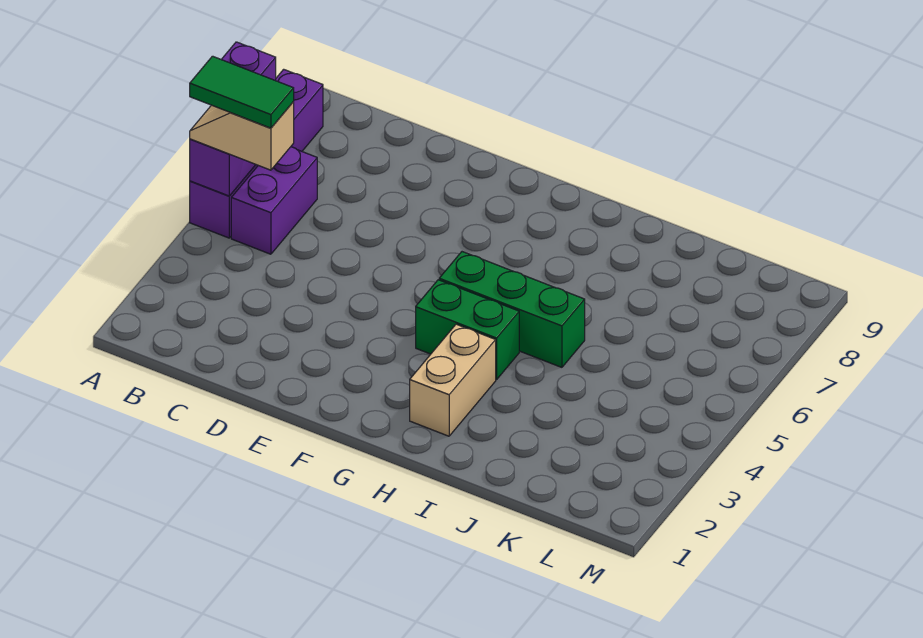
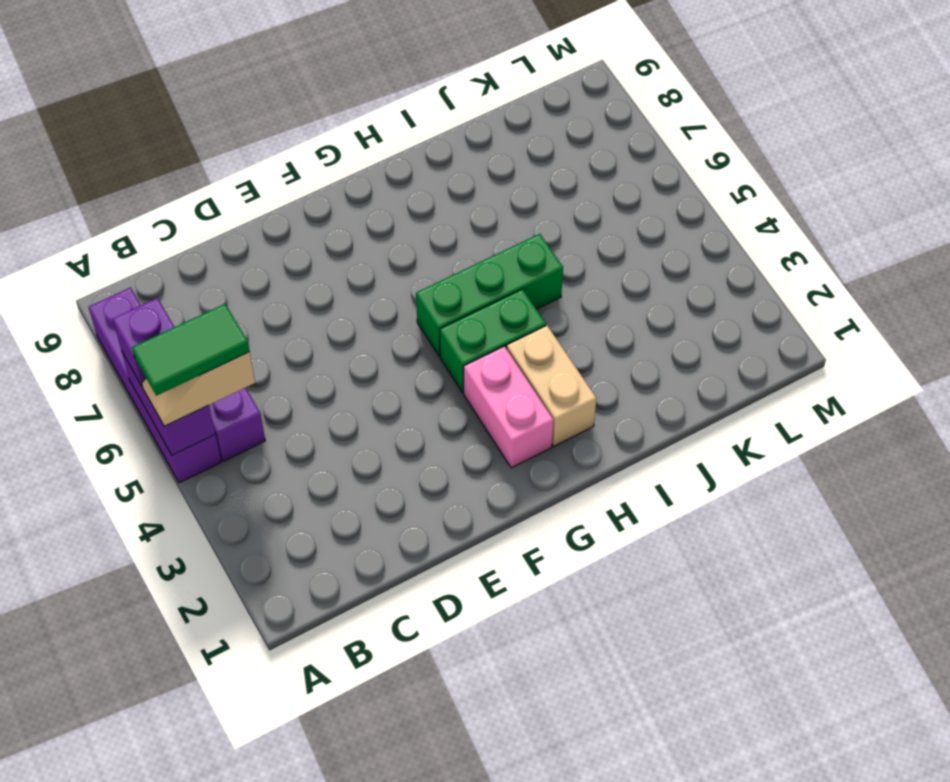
none -> pink brick G2:G3 level 1

